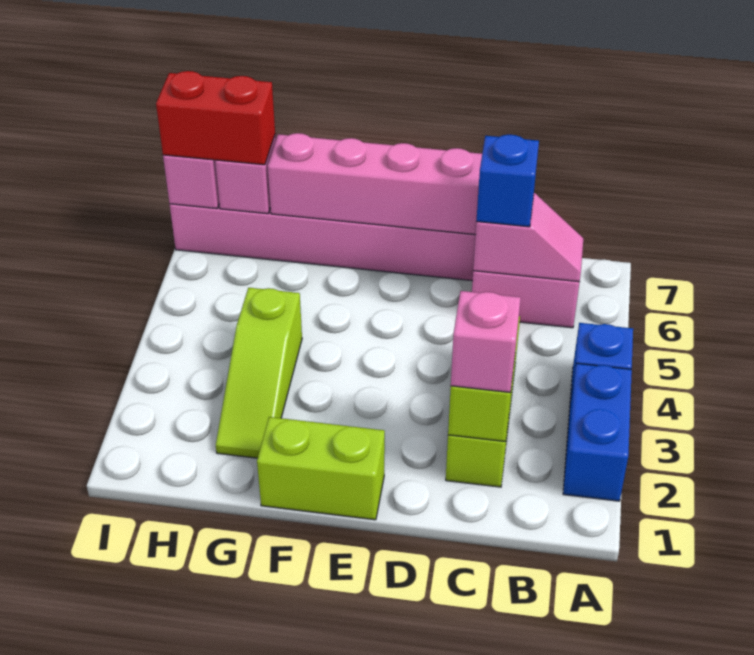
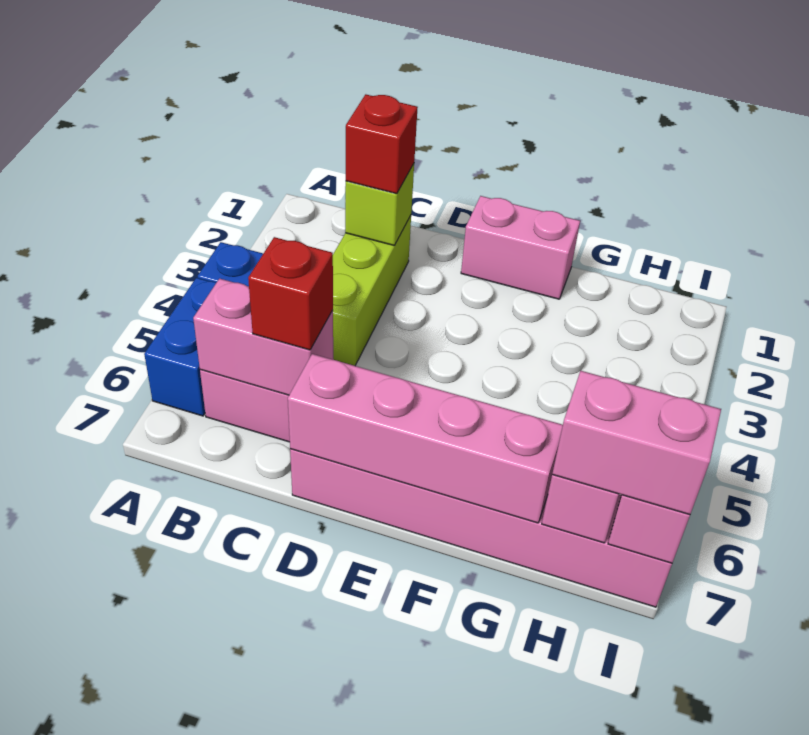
blue brick A2:A3 level 1 -> blue brick A5:A6 level 1
pink slope B6:C6 level 2 top C -> pink brick B6:C6 level 2
pink brick C2 level 3 -> red brick C2 level 3
blue brick C6 level 3 -> red brick C6 level 3
lime brick E1:F1 level 1 -> pink brick E1:F1 level 1
lime slope G2:G4 level 1 top 4 -> none
red brick H7:I7 level 3 -> pink brick H7:I7 level 3

